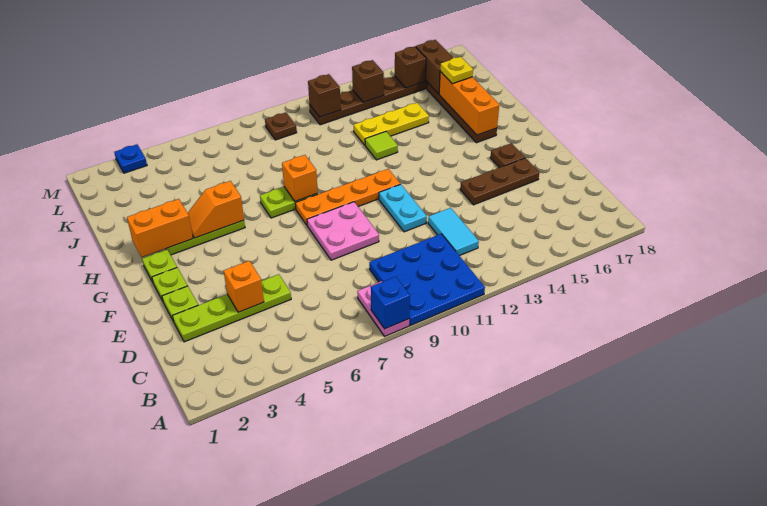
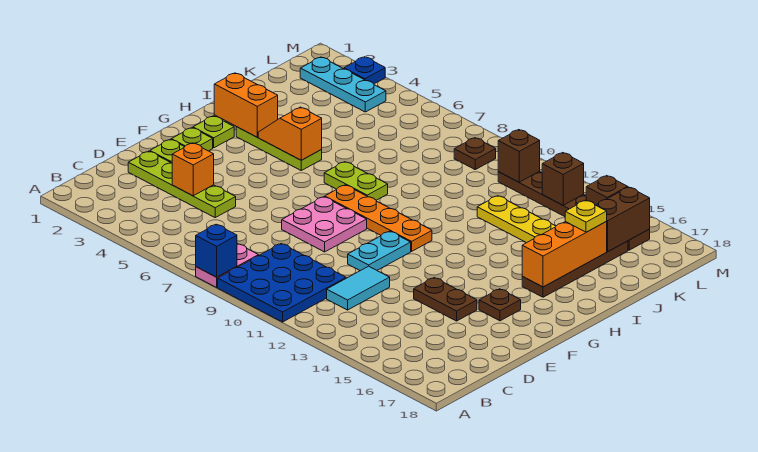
brown plate E14:E16 level 1 -> brown plate E14:E15 level 1
orange brick H8 level 2 -> none
lime tile I12 level 1 -> none
none -> cyan plate L2:L4 level 1

